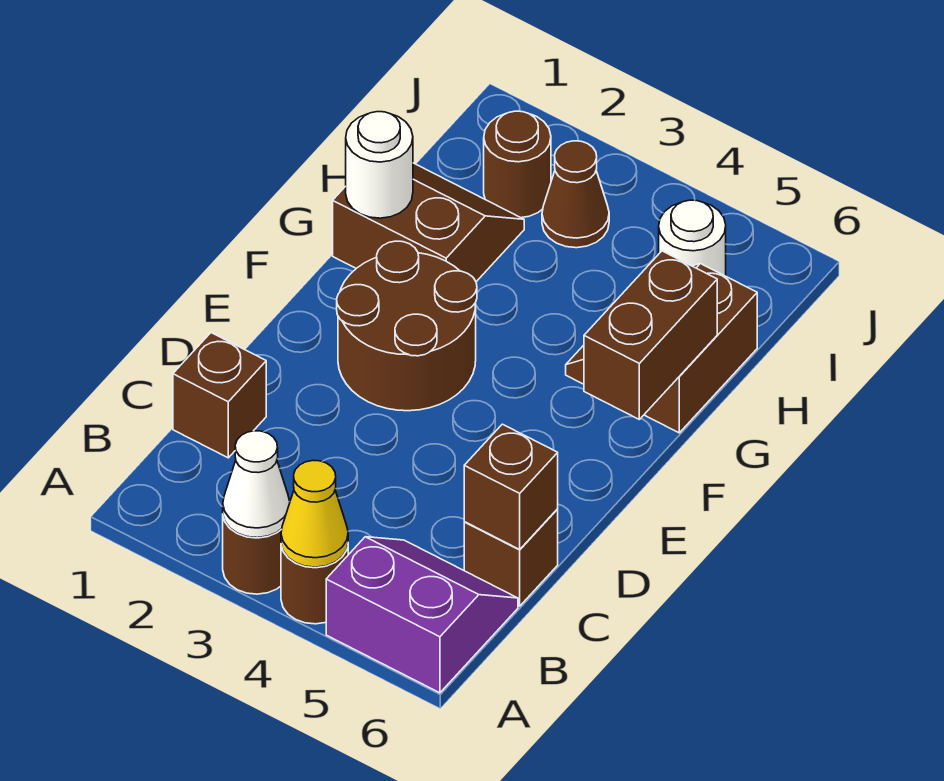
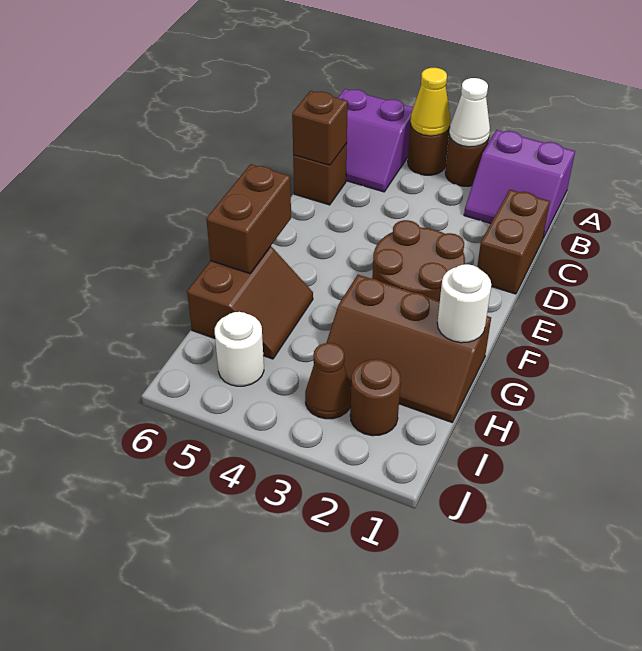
none -> purple slope A1:B2 level 1 top A
brown brick C1 level 1 -> brown brick C1:D1 level 1
brown slope G1:H2 level 1 top G -> brown slope G1:H3 level 1 top G

